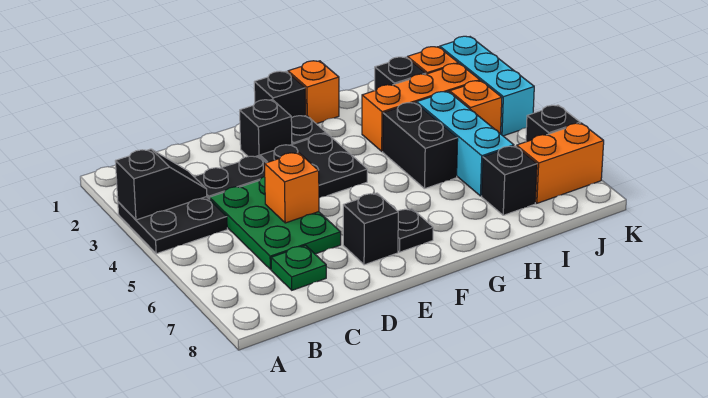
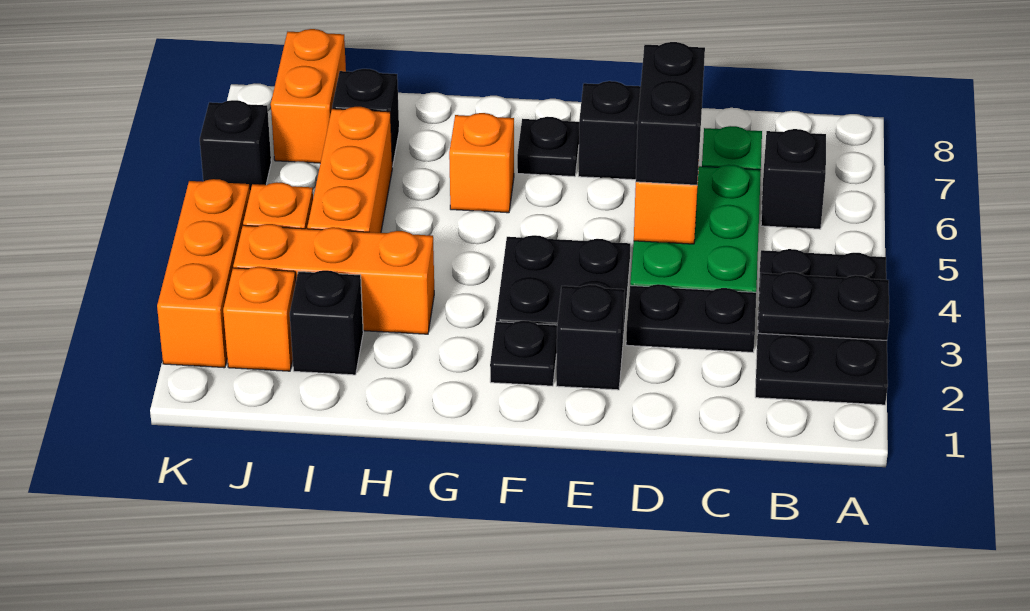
black plate A3:B4 level 1 -> black plate A2:B4 level 1
black slope A3:B3 level 2 top A -> black plate A3:B3 level 2
black brick F1 level 1 -> black brick B6 level 1
orange brick G1 level 1 -> orange brick G6 level 1
black brick H4:H5 level 1 -> black brick D5:D6 level 3
cyan brick I4:I6 level 1 -> orange brick I4:I6 level 1
orange brick J7:K7 level 1 -> orange brick J7:J8 level 1
cyan brick K2:K4 level 1 -> orange brick K2:K4 level 1

